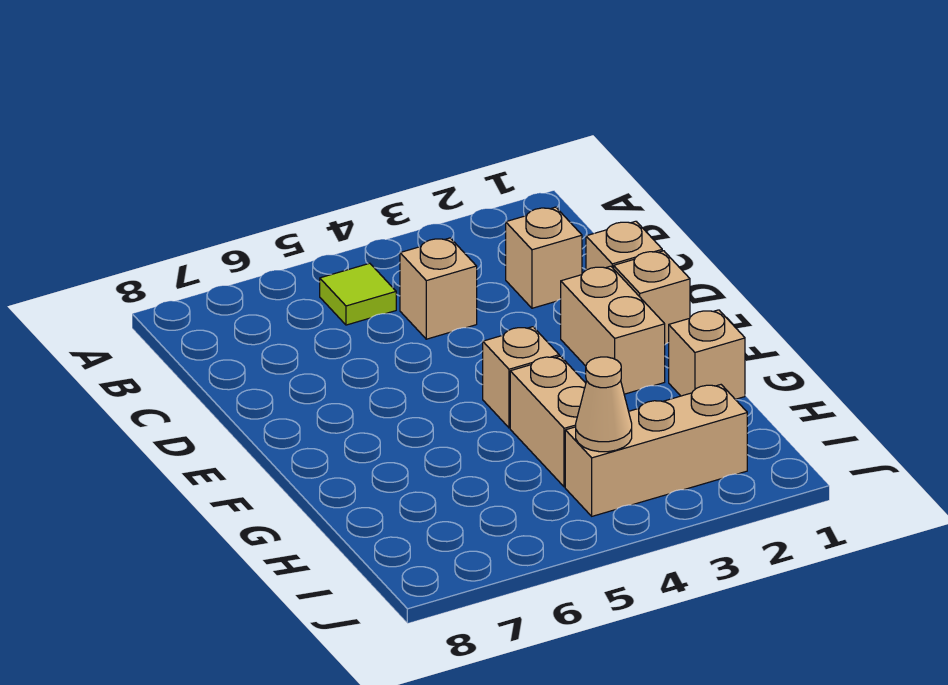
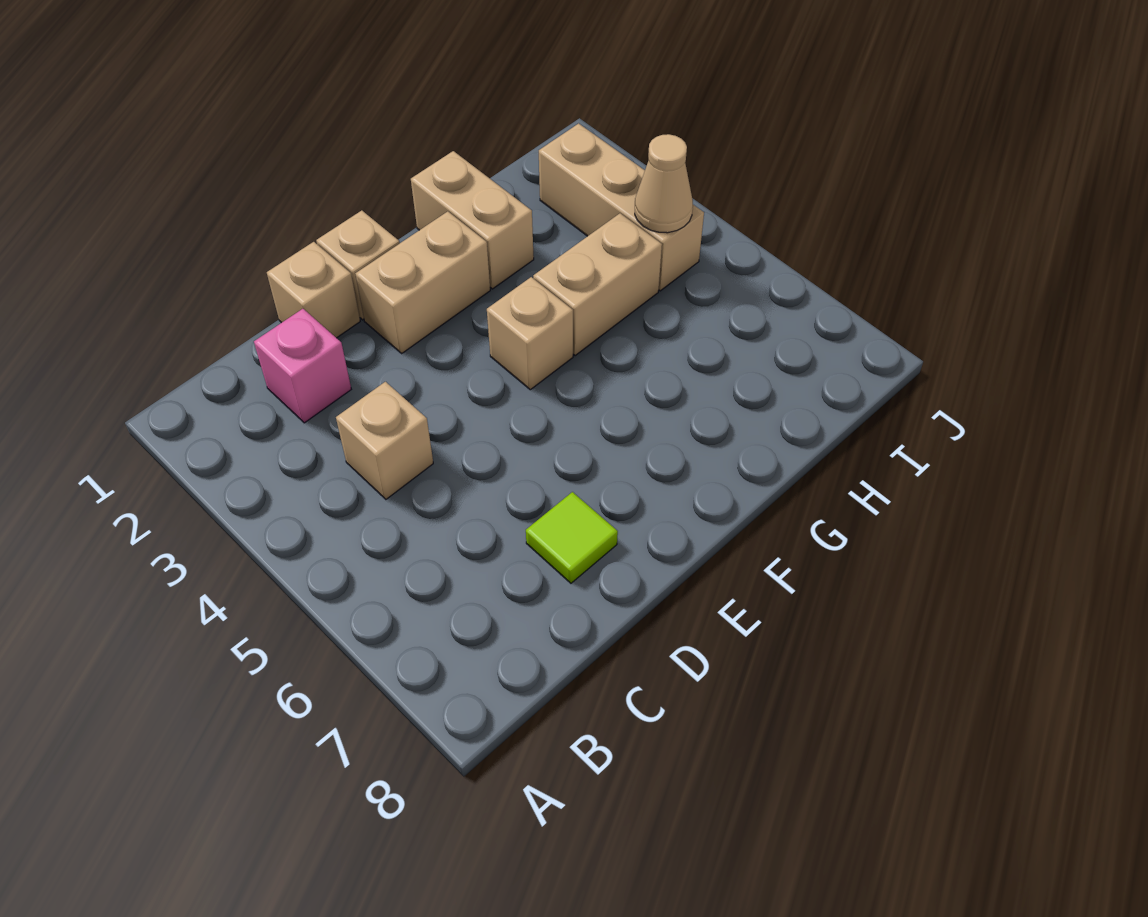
lime tile B5 level 1 -> lime tile D7 level 1
tan brick C2 level 1 -> pink brick C2 level 1
tan brick G1 level 1 -> tan brick G1:G2 level 1

